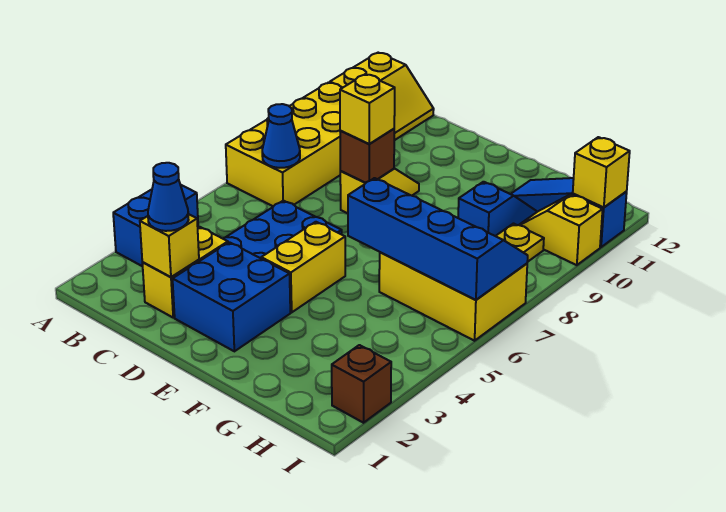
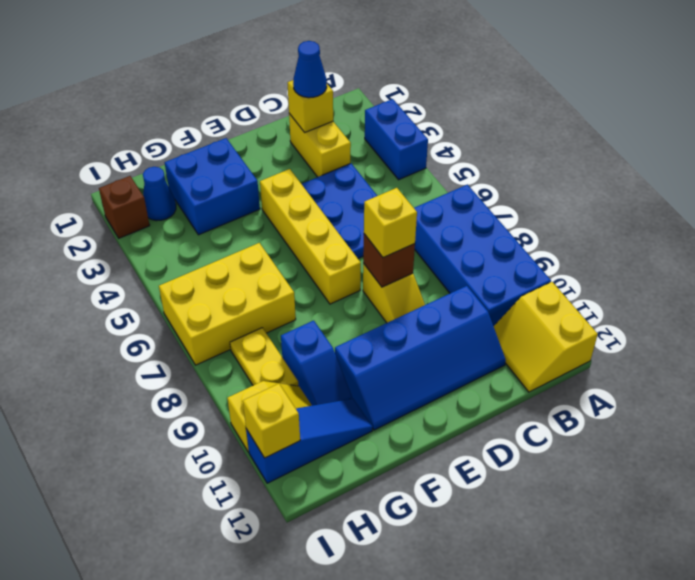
yellow brick A7:B10 level 1 -> blue brick A7:B10 level 1
blue cone B7 level 2 -> blue cone H2 level 1
blue brick D2:E3 level 1 -> blue brick F2:G3 level 1
yellow brick E4:E5 level 1 -> yellow brick E4:E7 level 1
blue slope F6:I7 level 2 top 6 -> blue slope C10:F11 level 1 top 10

